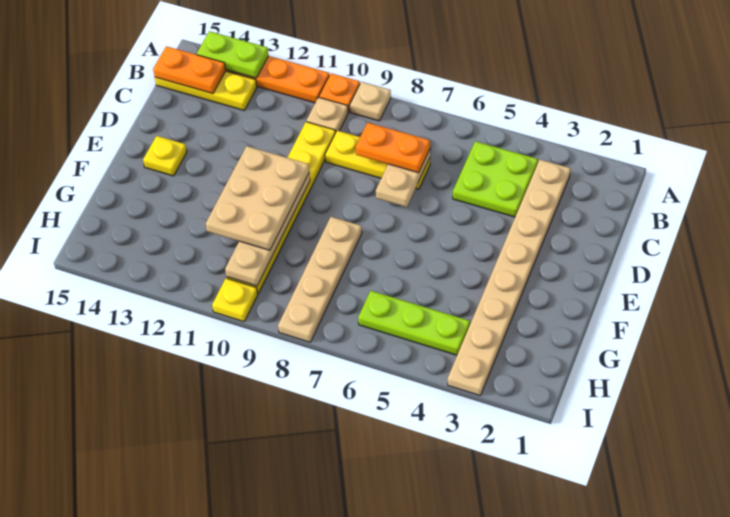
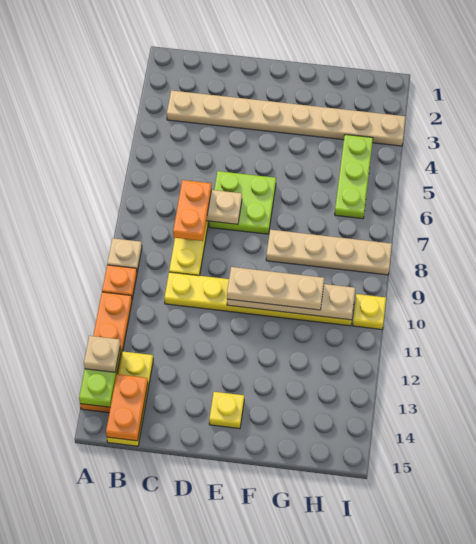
lime plate B4:C5 level 1 -> lime plate D6:E7 level 1
tan plate B10 level 1 -> tan plate A13 level 3
tan plate E10:G11 level 3 -> tan plate E10:G10 level 3

